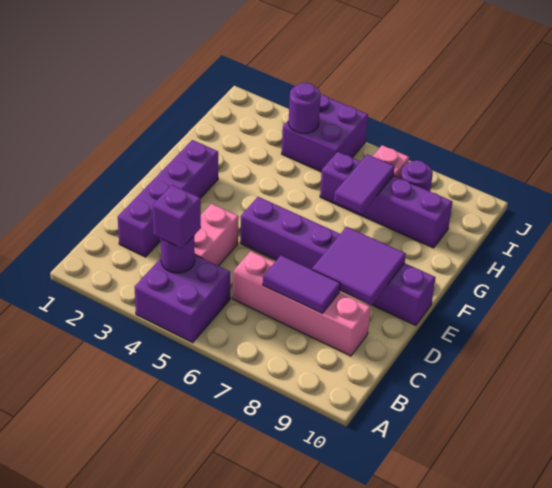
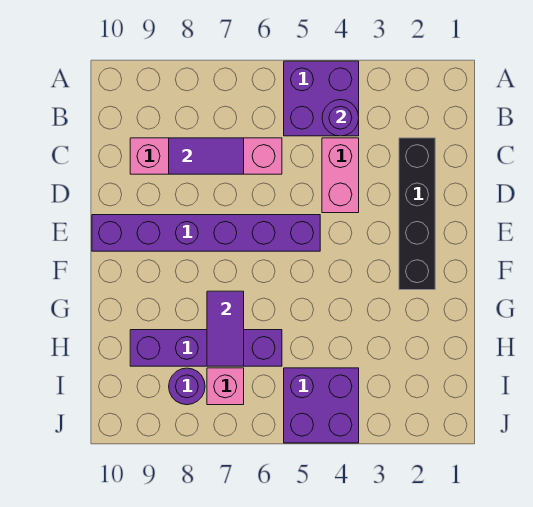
purple brick B4 level 3 -> none
purple brick C2:F2 level 1 -> black brick C2:F2 level 1
purple tile D8:E9 level 2 -> none
purple round brick I4 level 2 -> none

